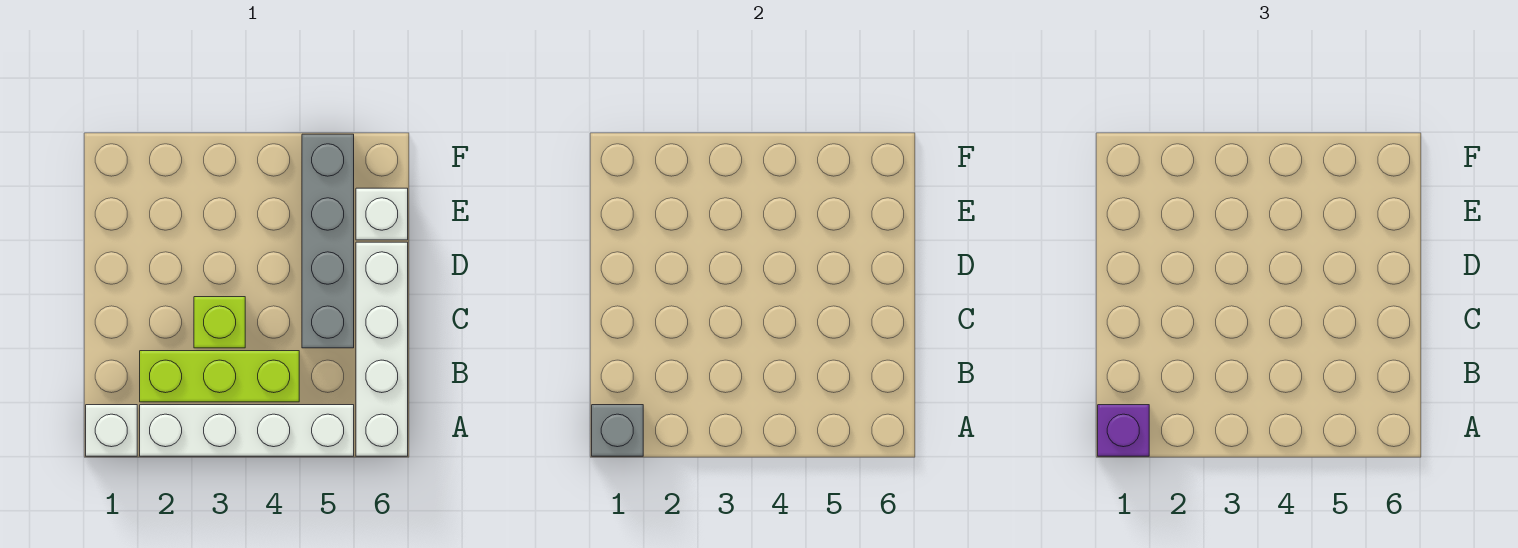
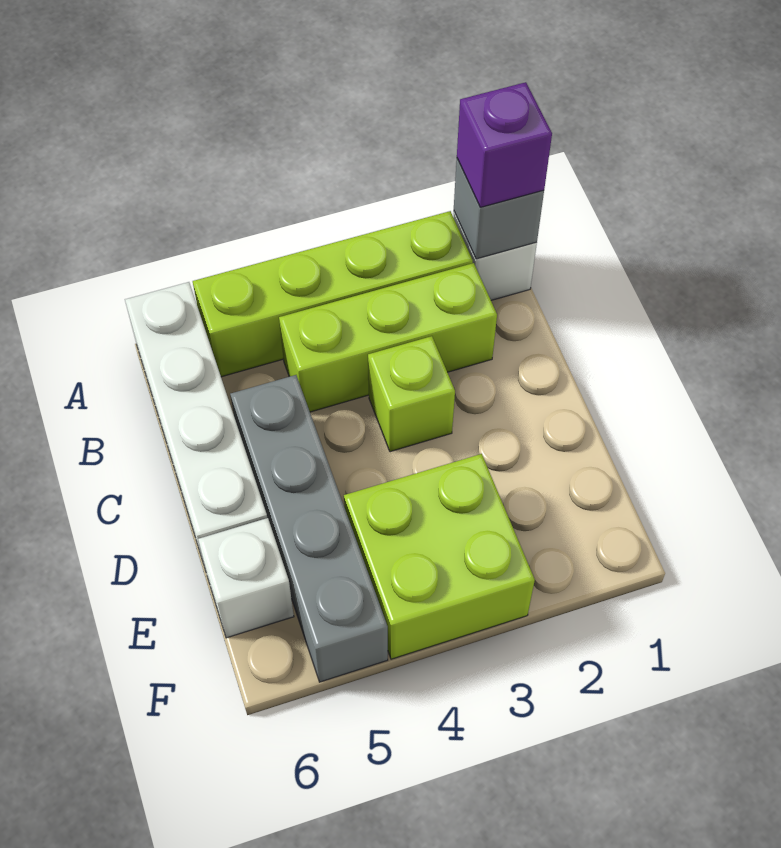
white brick A2:A5 level 1 -> lime brick A2:A5 level 1
none -> lime brick E3:F4 level 1

